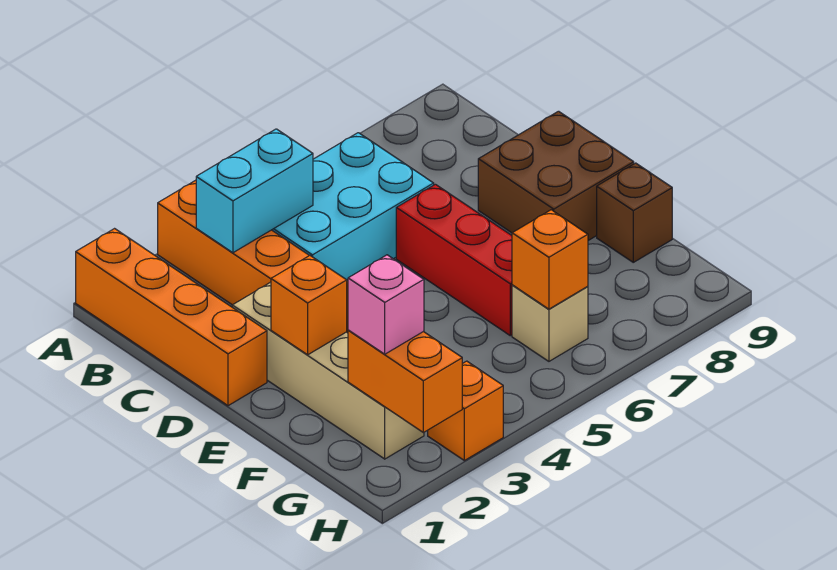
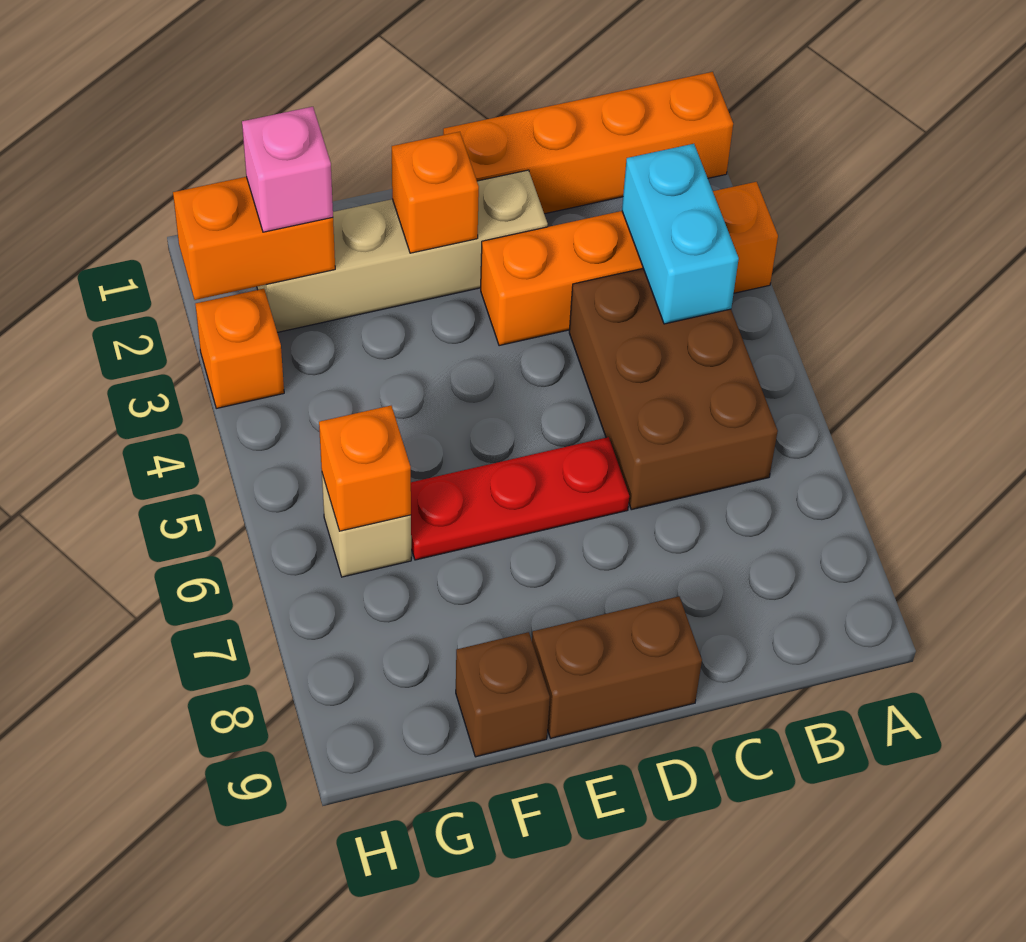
cyan brick B4:C6 level 1 -> brown brick B4:C6 level 1
red brick D6:F6 level 1 -> red plate D6:F6 level 1
brown brick D8:E9 level 1 -> brown brick D9:E9 level 1

